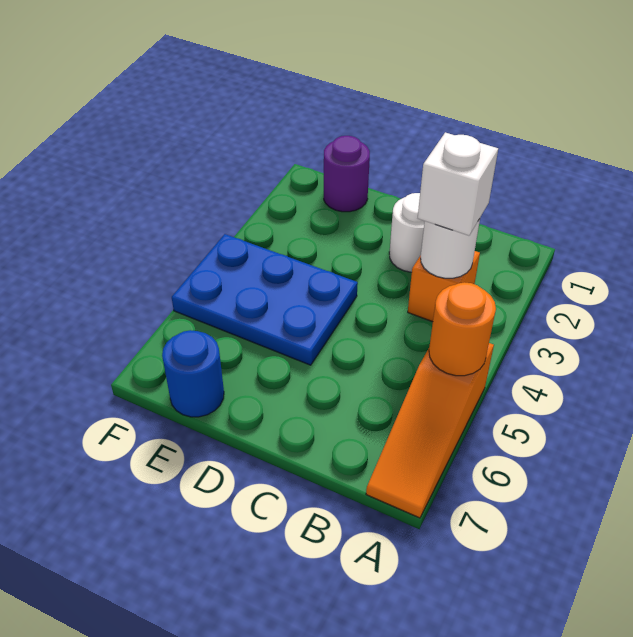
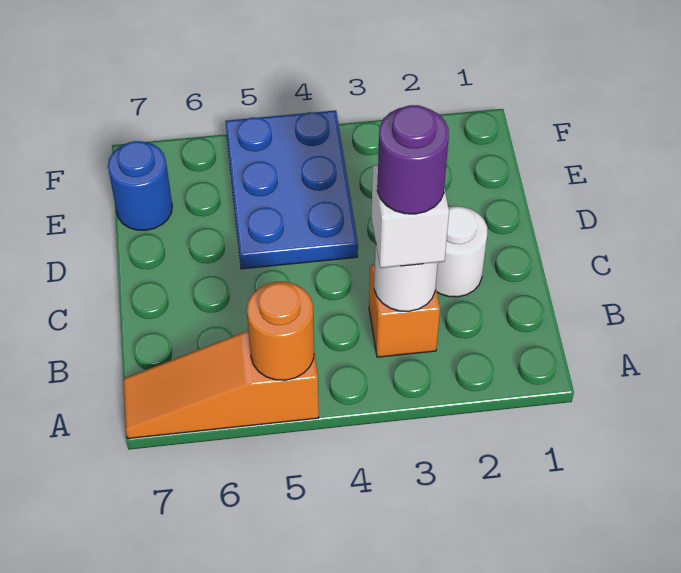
purple round brick E1 level 1 -> purple round brick B3 level 4

